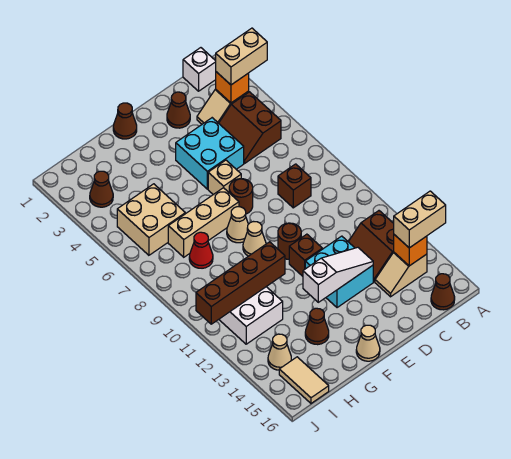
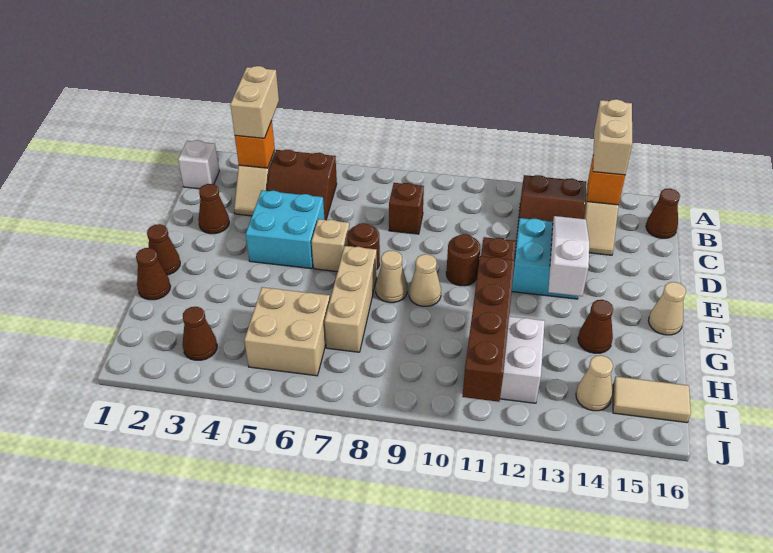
none -> brown cone G1 level 1
red cone H8 level 1 -> none

